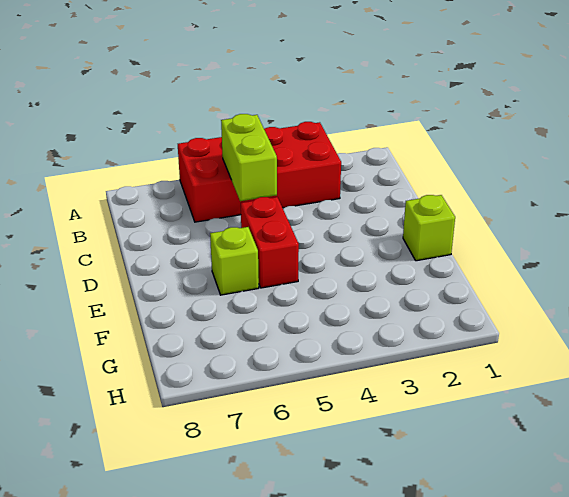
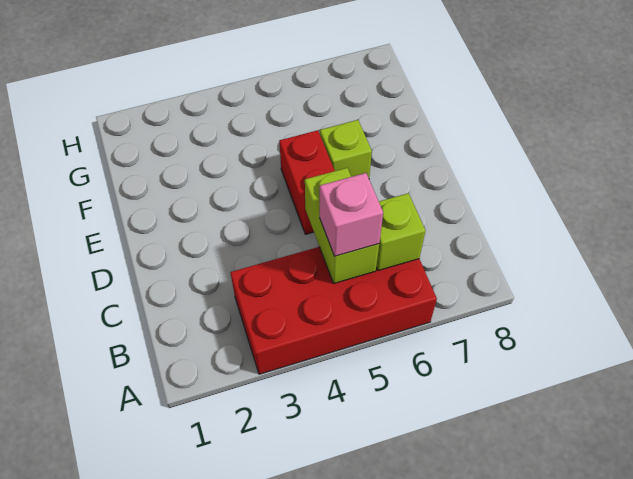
none -> pink brick B5 level 3
lime brick E1 level 1 -> lime brick B6 level 2

